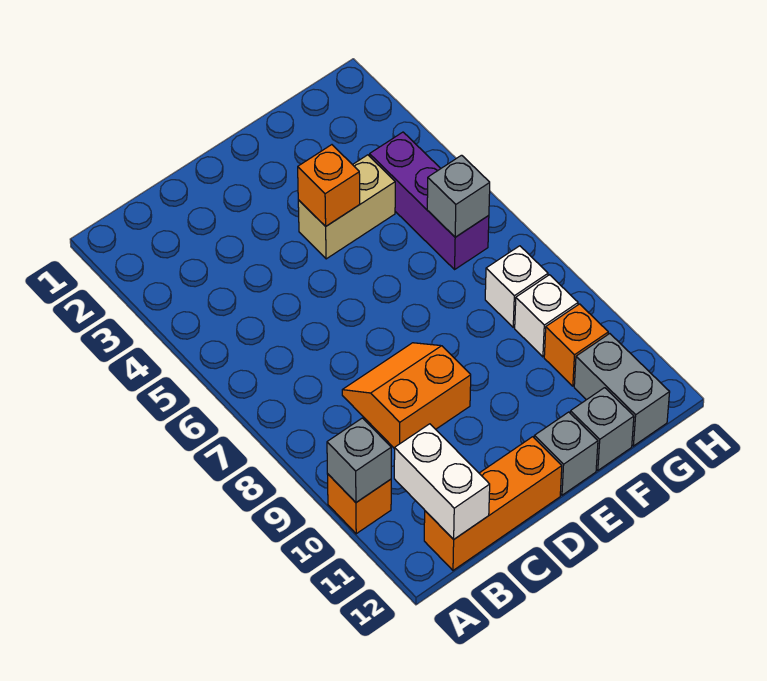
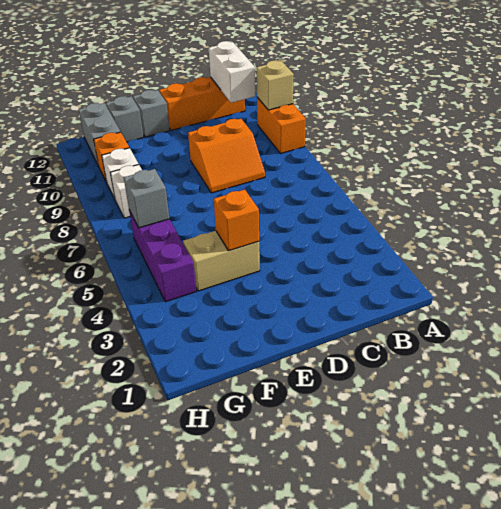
orange brick A10 level 1 -> orange brick A9:A10 level 1
grey brick A10 level 2 -> tan brick A10 level 2

